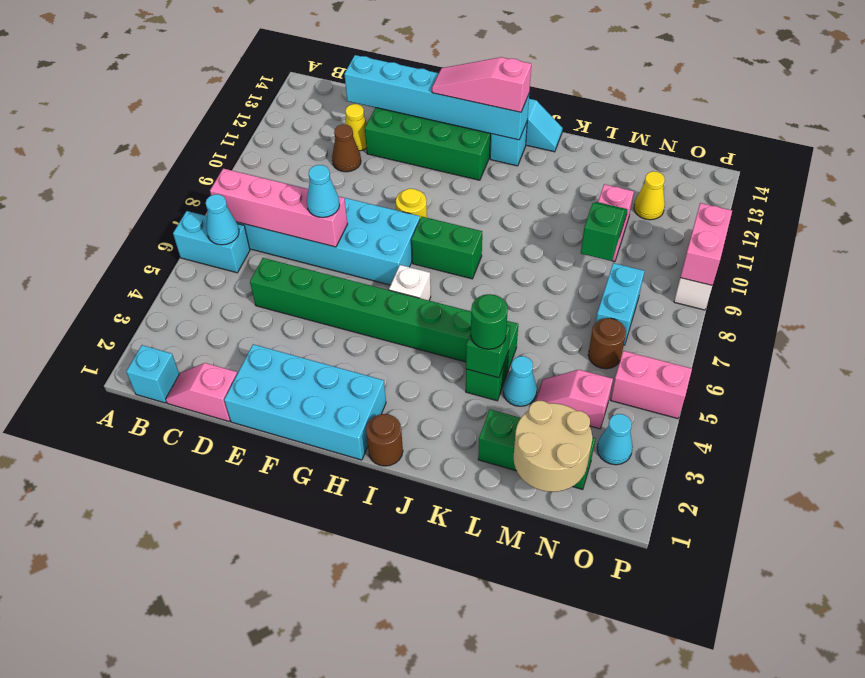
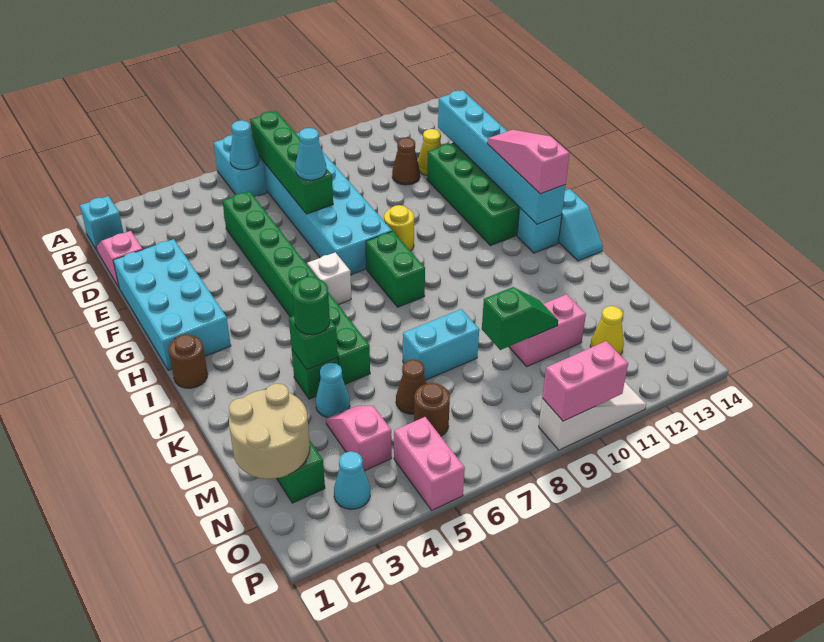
pink brick B7:E7 level 2 -> green brick B7:E7 level 2
none -> brown cone M6 level 1
cyan brick N7:N8 level 1 -> cyan brick L7:L8 level 1

